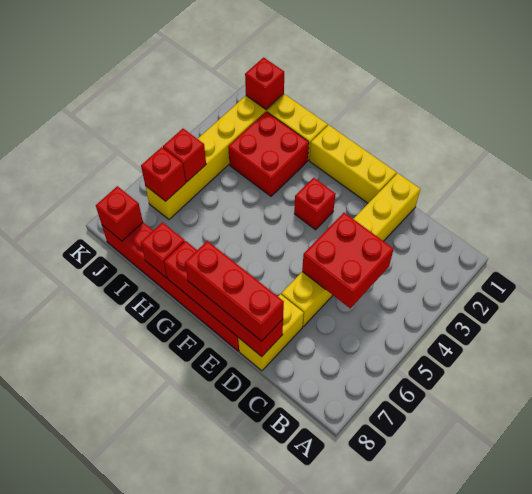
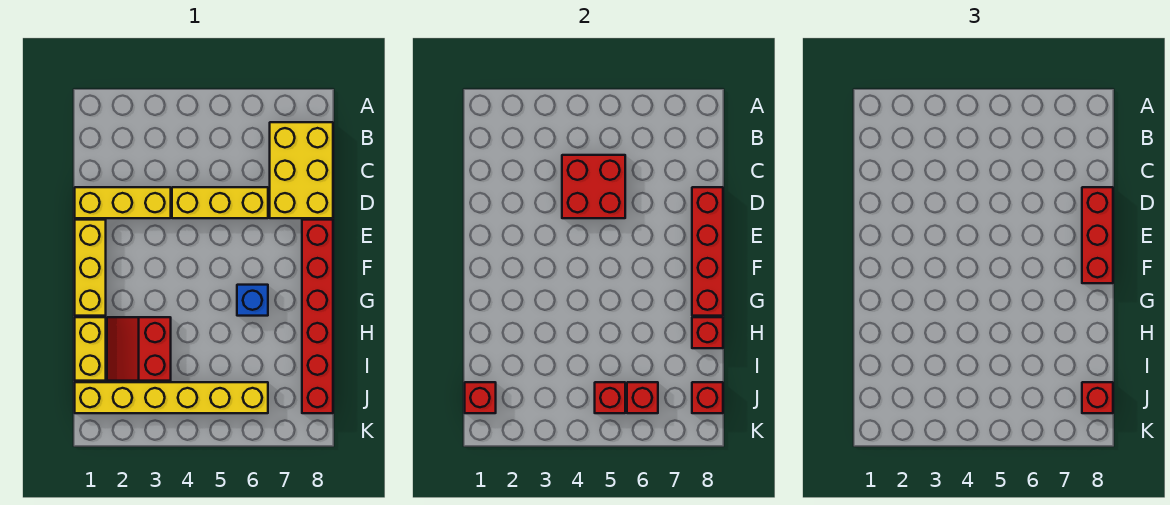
yellow brick D7:D8 level 1 -> yellow brick B7:D8 level 1
red brick F3 level 1 -> red brick J8 level 3
none -> blue brick G6 level 1
red brick H2:I3 level 1 -> red slope H2:I3 level 1 top 3

